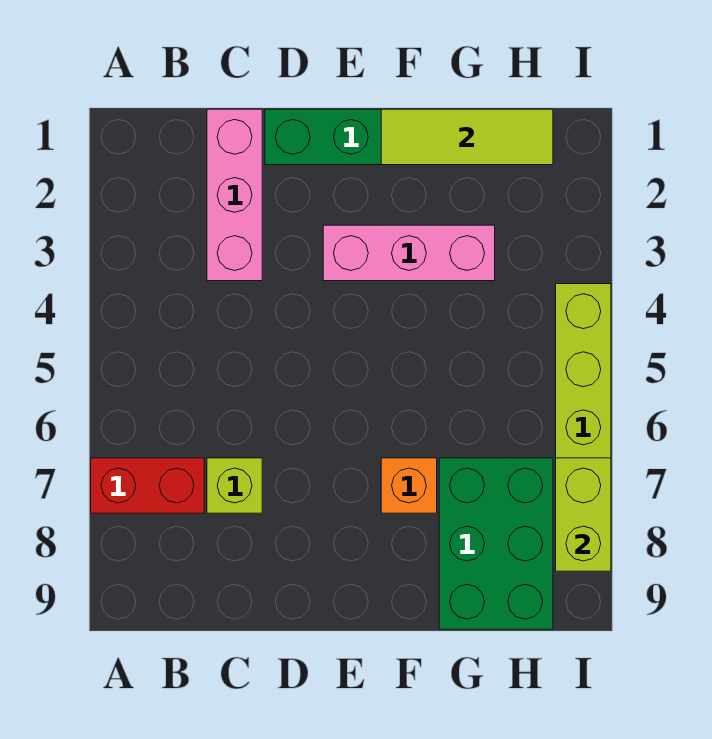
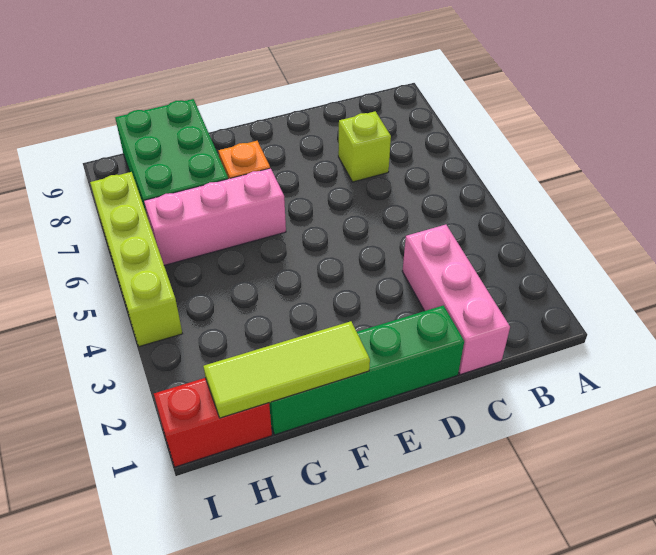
red brick A7:B7 level 1 -> red brick H1:I1 level 1
pink brick E3:G3 level 1 -> pink brick F6:H6 level 1
lime brick I7:I8 level 2 -> none

